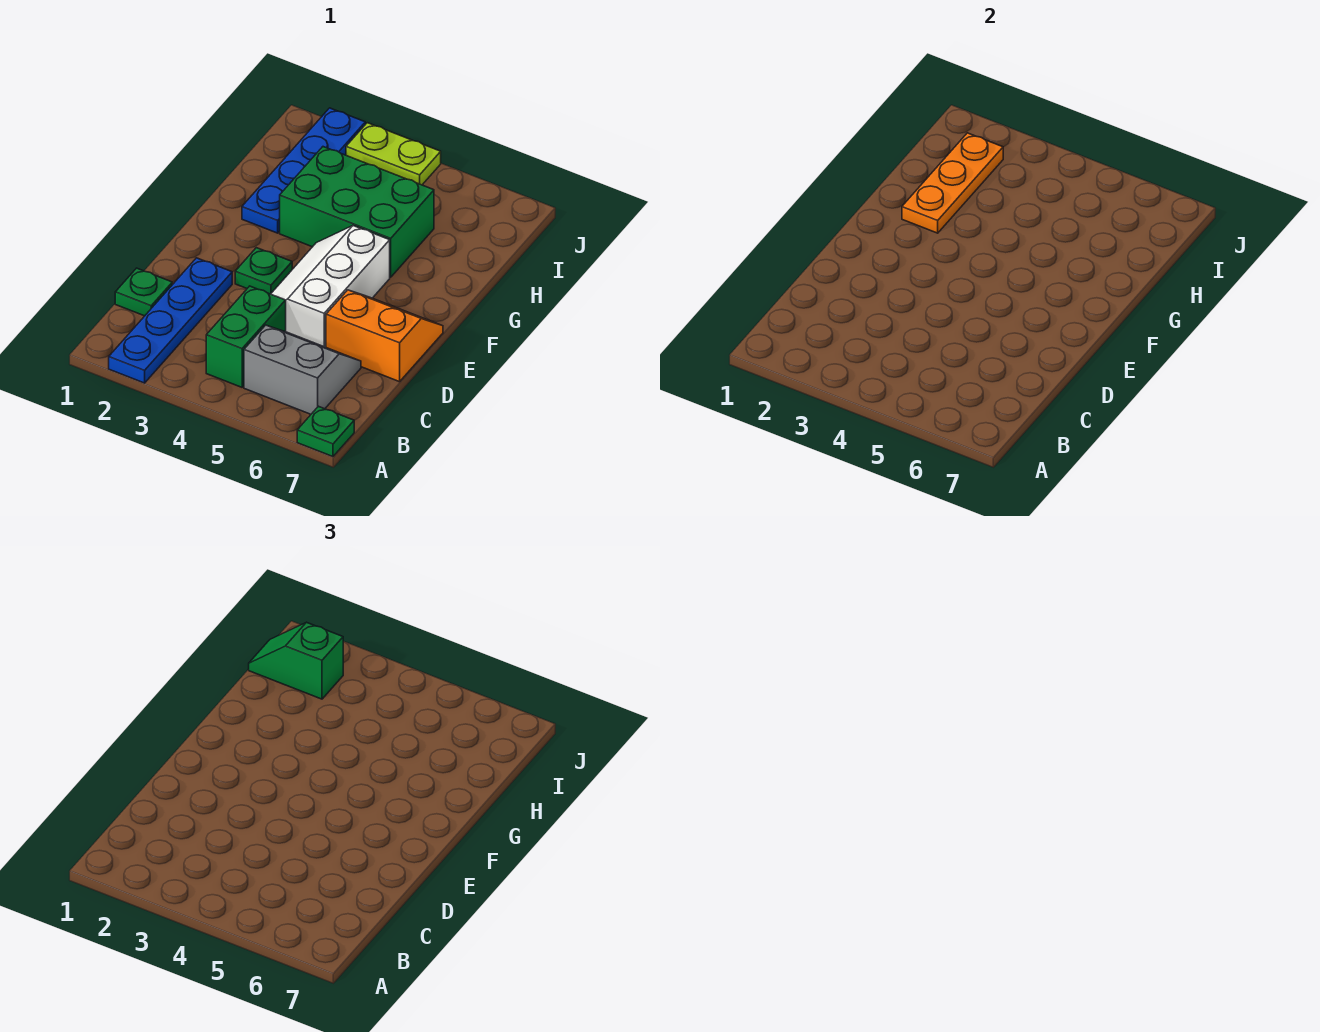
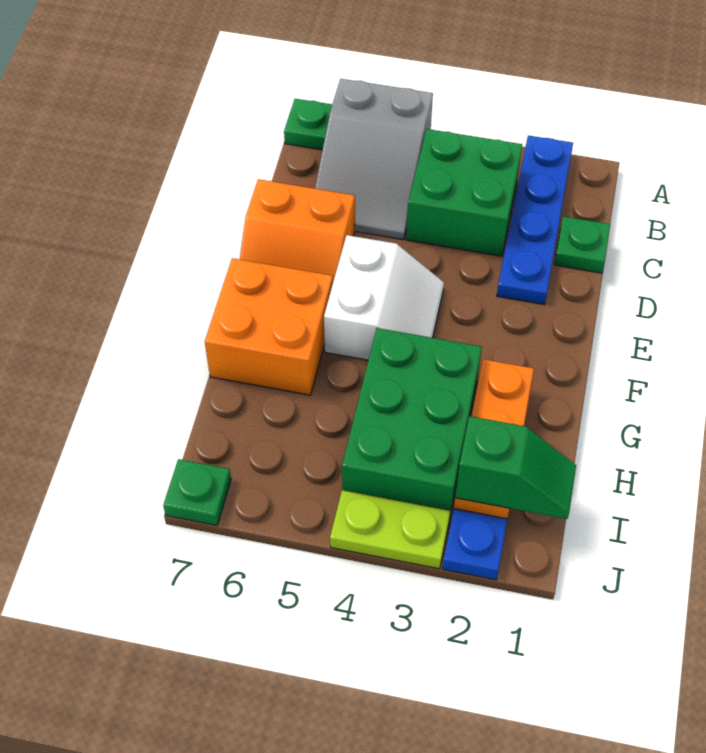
green brick B4:C4 level 1 -> green brick B3:C4 level 1
grey slope B5:C6 level 1 top B -> grey slope A5:C6 level 1 top A
white slope D4:F5 level 1 top 5 -> white slope E4:F5 level 1 top 5
green plate E3 level 1 -> green plate J7 level 1
none -> orange brick F6:G7 level 1
green brick G3:H5 level 1 -> green brick G3:I4 level 1

